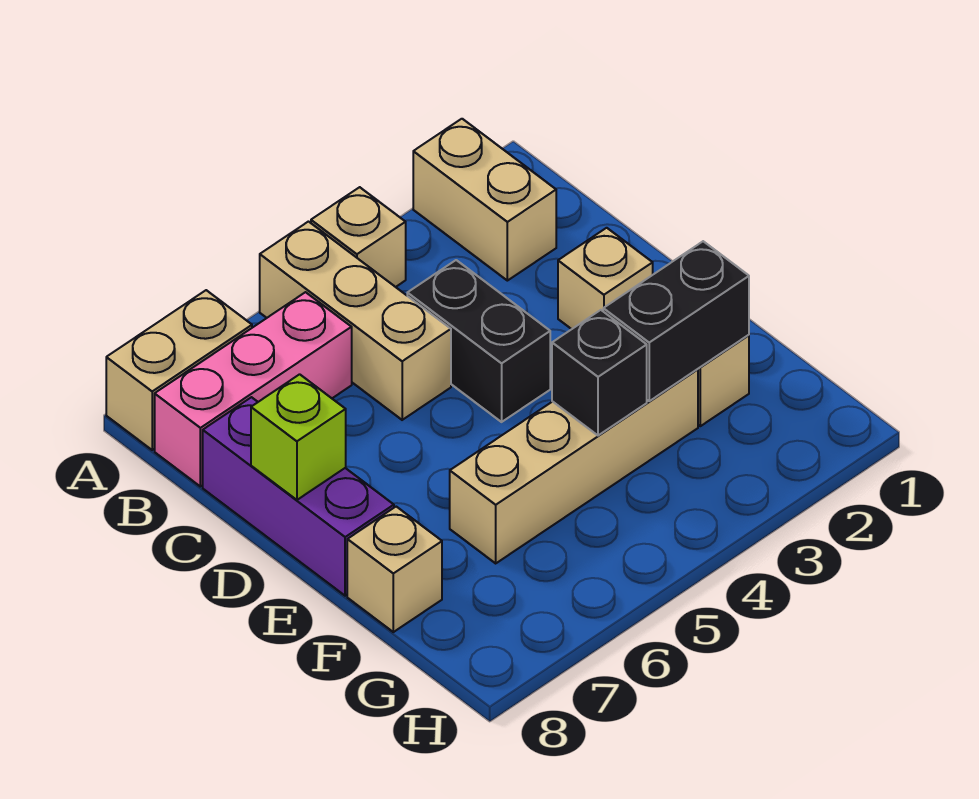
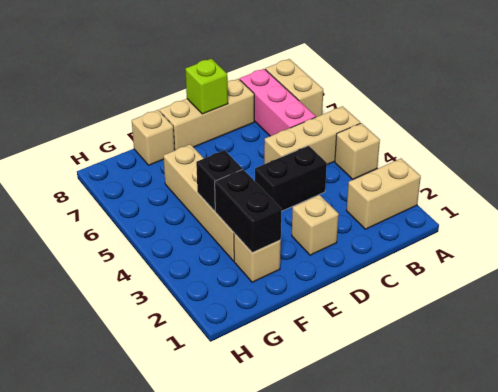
purple brick C8:E8 level 1 -> tan brick C8:E8 level 1

